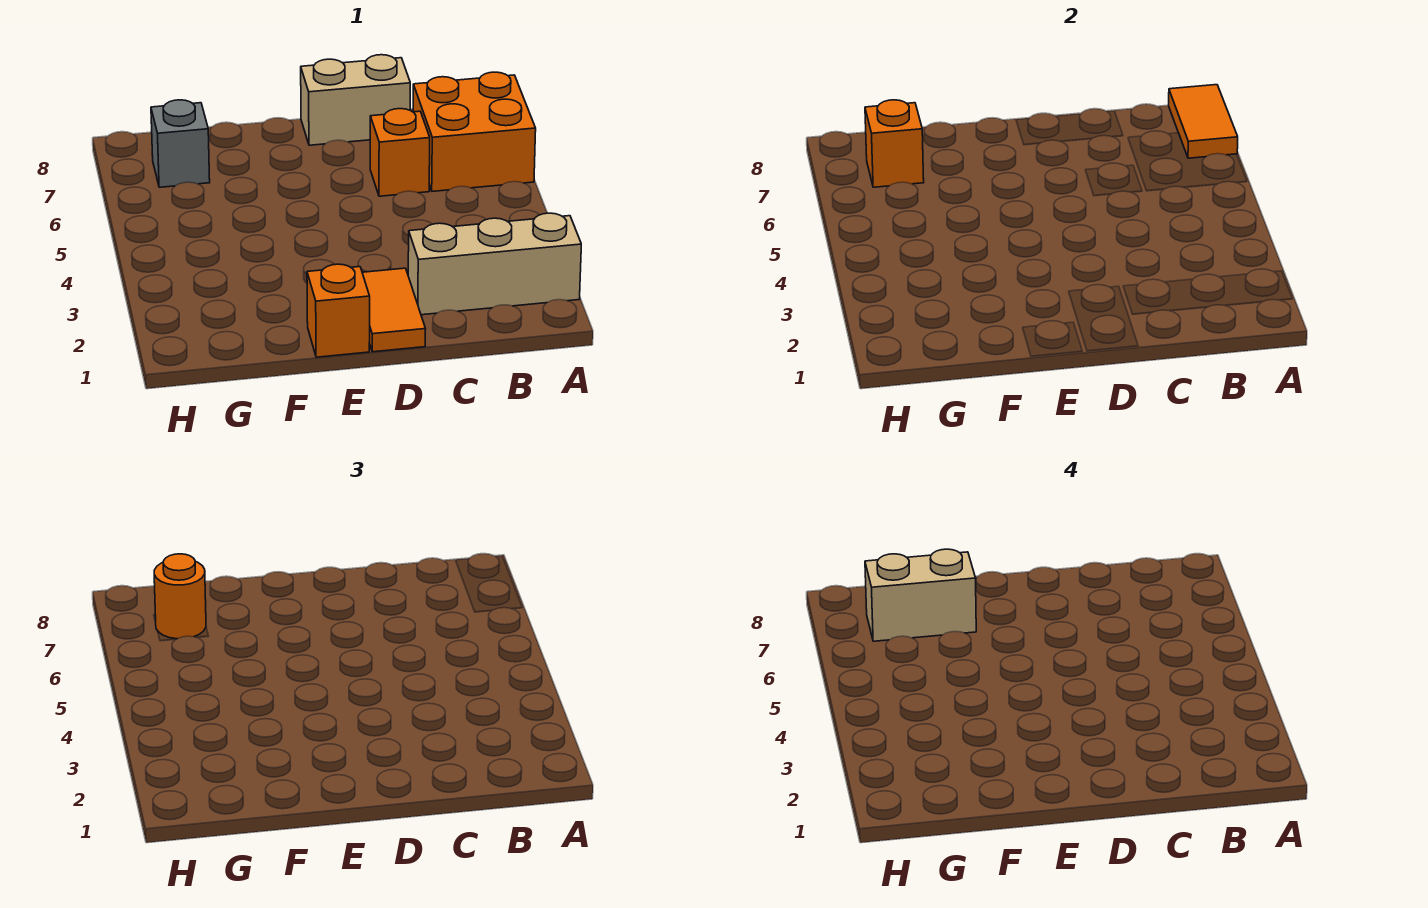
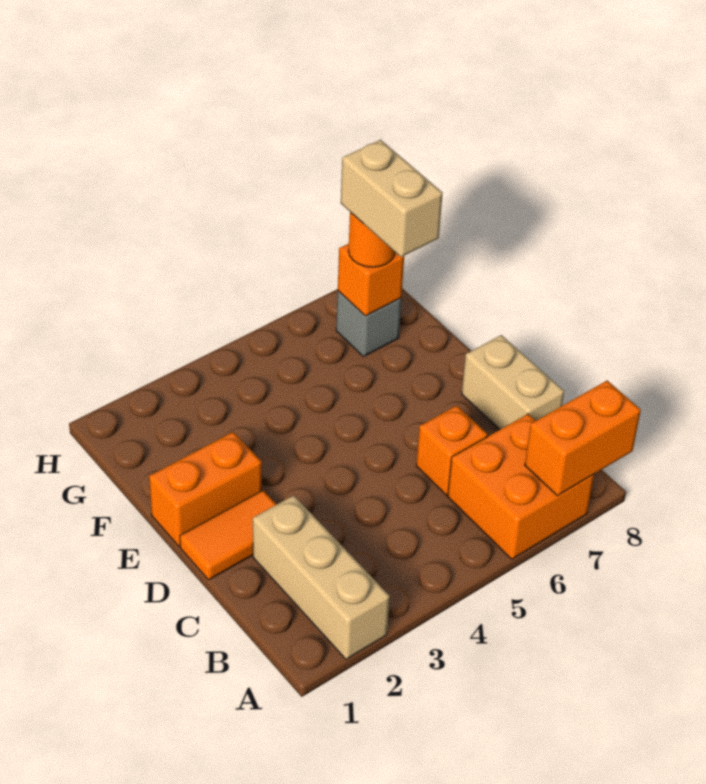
orange tile A7:A8 level 2 -> orange brick A7:A8 level 2
orange brick E1 level 1 -> orange brick E1:E2 level 1

